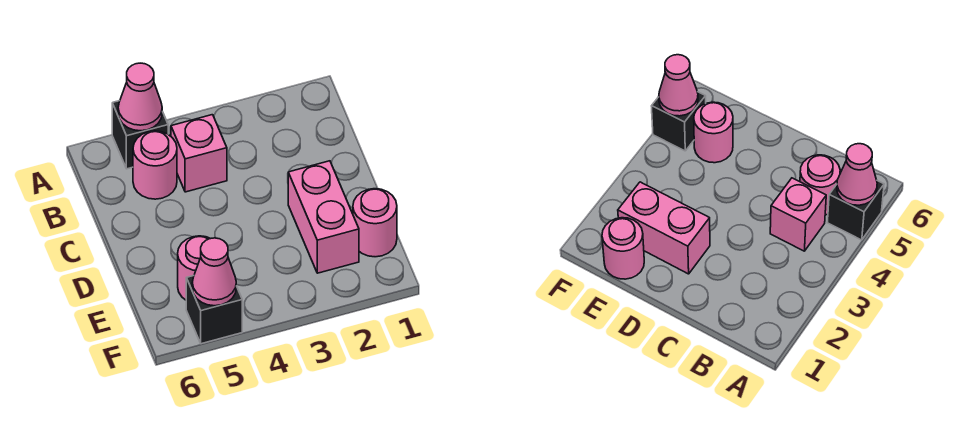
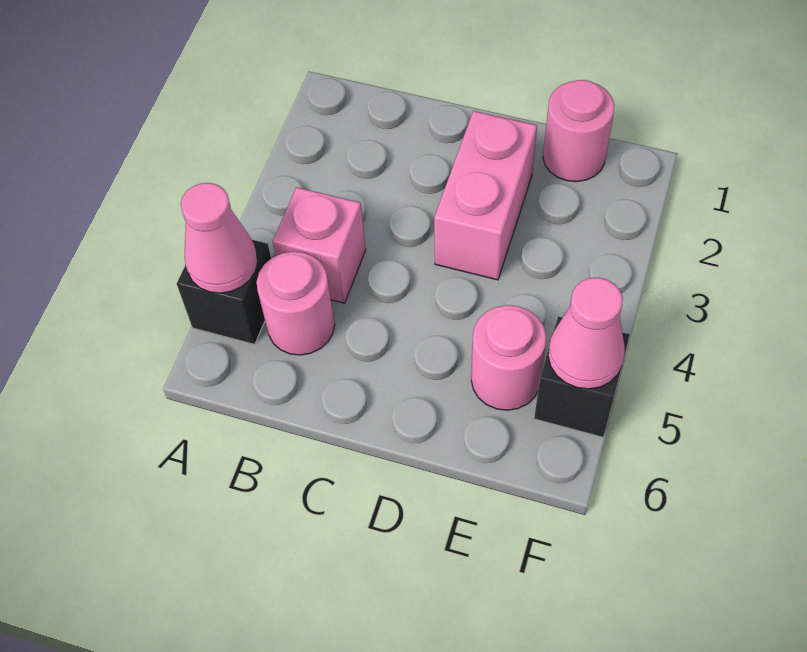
pink brick D2:E2 level 1 -> pink brick D2:D3 level 1

